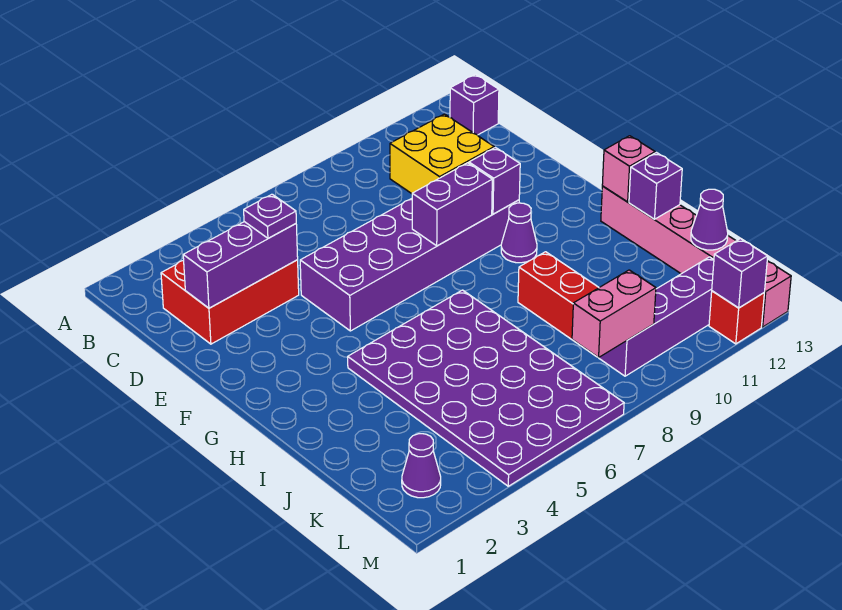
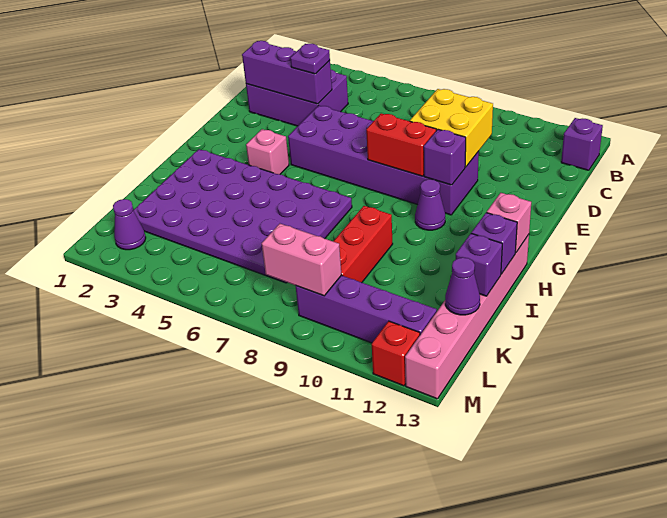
red brick C2:D4 level 1 -> purple brick C2:D4 level 1
purple brick F8:F9 level 2 -> red brick F8:F9 level 2
none -> pink brick G4 level 1
purple plate H4:M7 level 1 -> purple plate H2:K7 level 1
purple brick M12 level 2 -> purple brick J13 level 2

